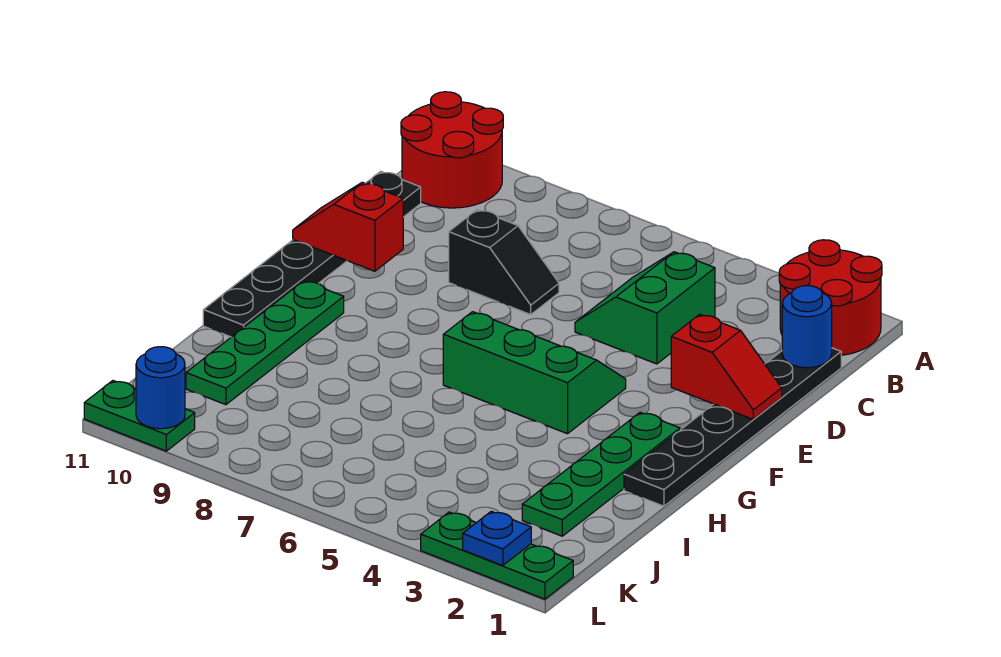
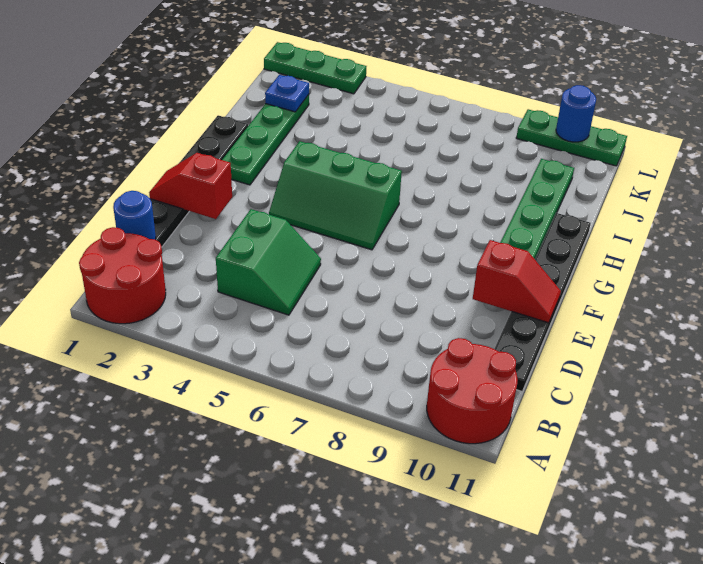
black slope D7:D8 level 1 top 8 -> none
blue plate L2 level 2 -> blue plate J2 level 2
green plate L10:L11 level 1 -> green plate L9:L11 level 1

